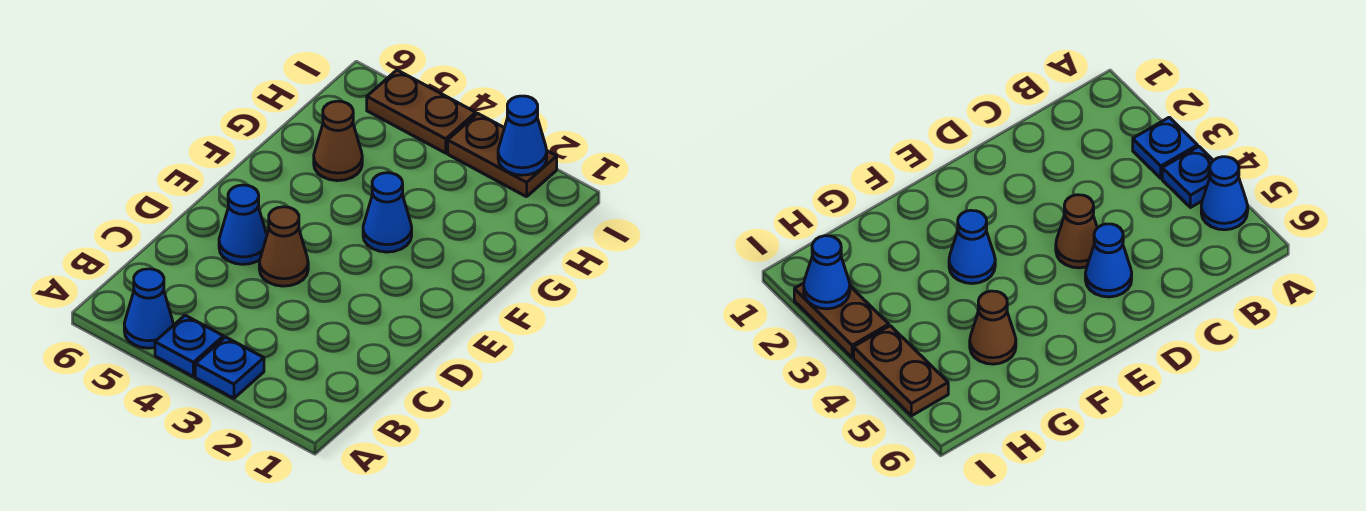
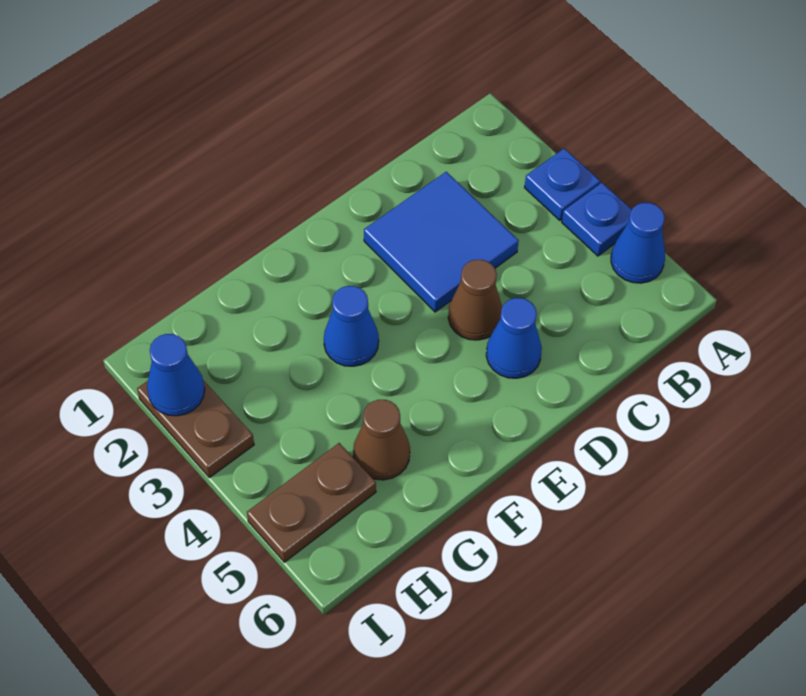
none -> blue tile C2:D3 level 1
brown plate I4:I5 level 1 -> brown plate H5:I5 level 1

